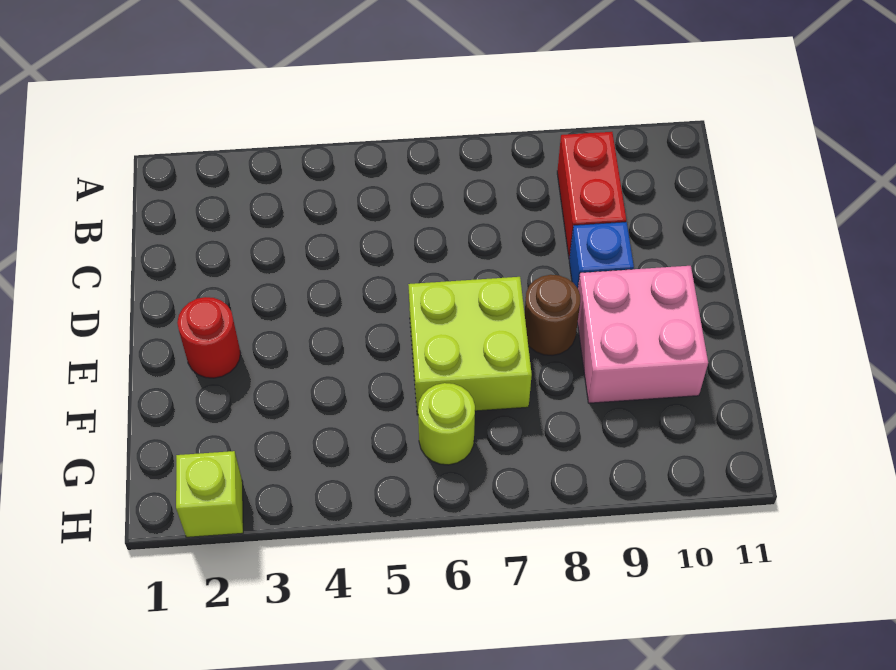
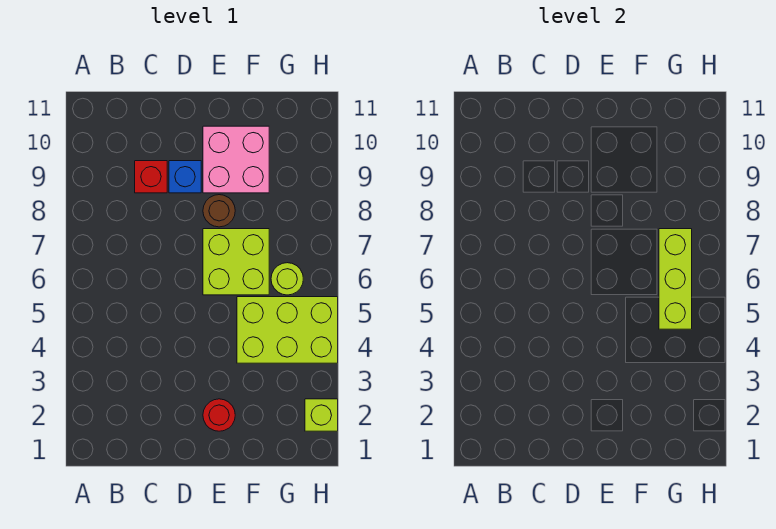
red brick B9:C9 level 1 -> red brick C9 level 1
none -> lime brick F4:H5 level 1
none -> lime brick G5:G7 level 2

